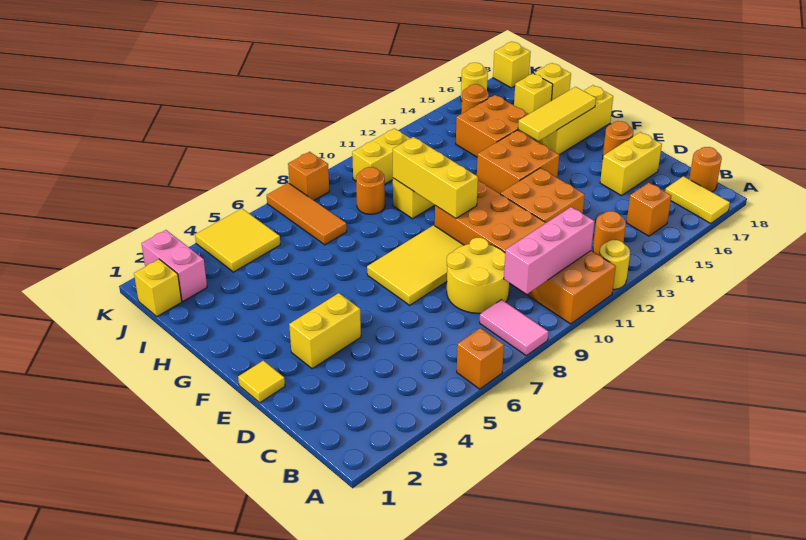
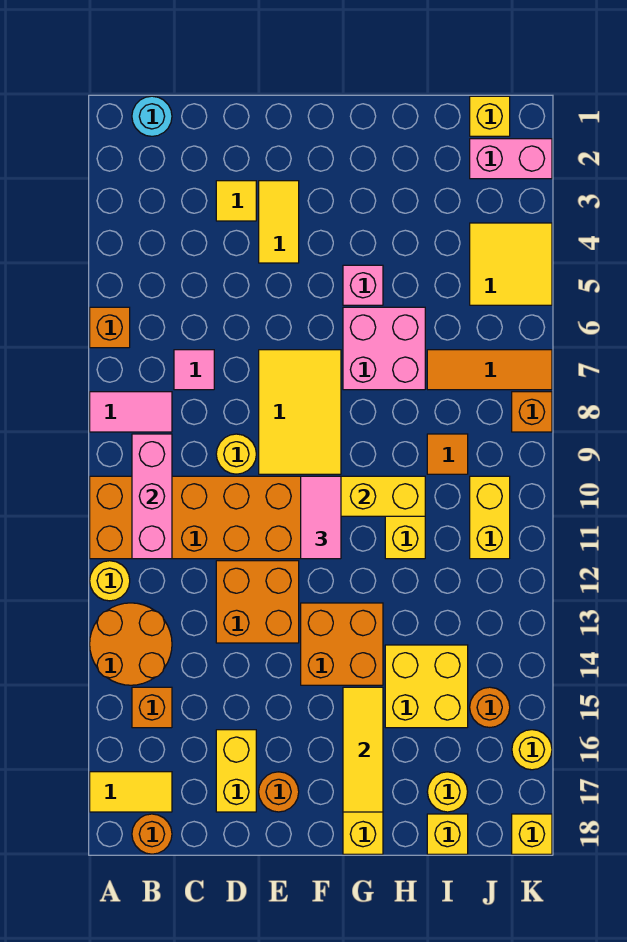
none -> cyan round brick B1 level 1
orange round brick B13 level 1 -> orange round brick A13:B14 level 1
none -> pink tile C7 level 1
yellow round brick C8:D9 level 1 -> yellow round brick D9 level 1
yellow tile E1 level 1 -> yellow tile D3 level 1
yellow brick E3:E4 level 1 -> yellow tile E3:E4 level 1
none -> pink tile F10:F11 level 3
none -> pink brick G5 level 1
none -> pink brick G6:H7 level 1
orange brick H14:I15 level 1 -> yellow brick H14:I15 level 1
orange round brick I9 level 1 -> orange tile I9 level 1
yellow brick I17 level 1 -> yellow round brick I17 level 1

